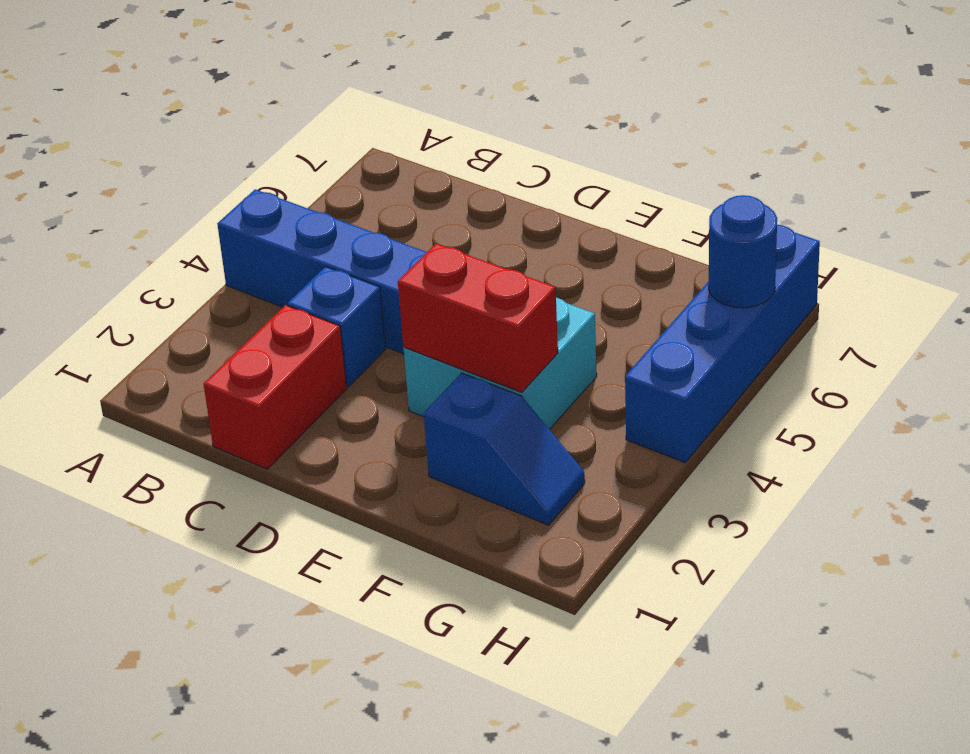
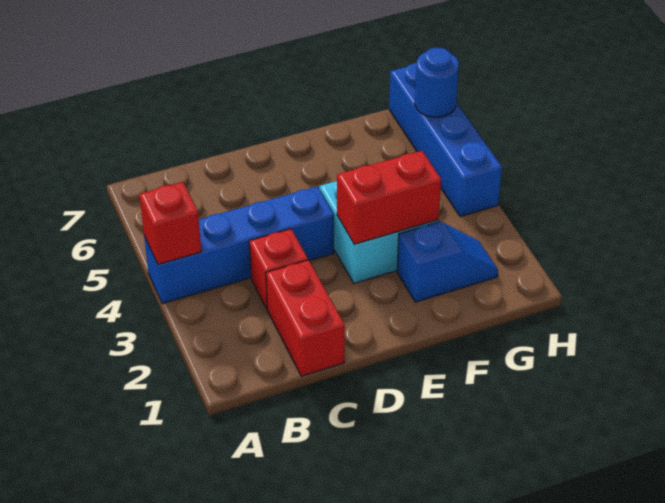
none -> red brick A4 level 2
blue brick C3 level 1 -> red brick C3 level 1

